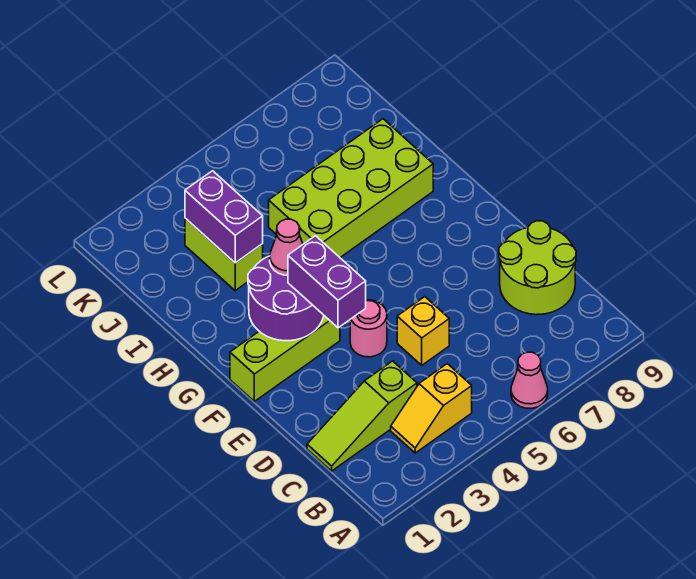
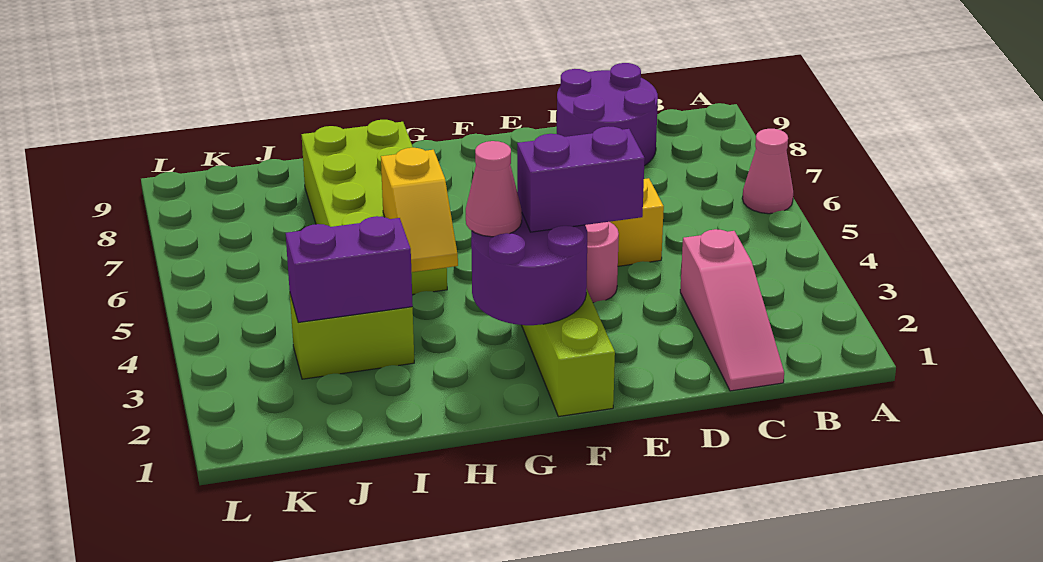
yellow slope B3:B4 level 1 top 4 -> yellow slope H4:H5 level 2 top 5
lime slope C1:C3 level 1 top 3 -> pink slope C1:C3 level 1 top 3
lime round brick C8:D9 level 1 -> purple round brick C8:D9 level 1

